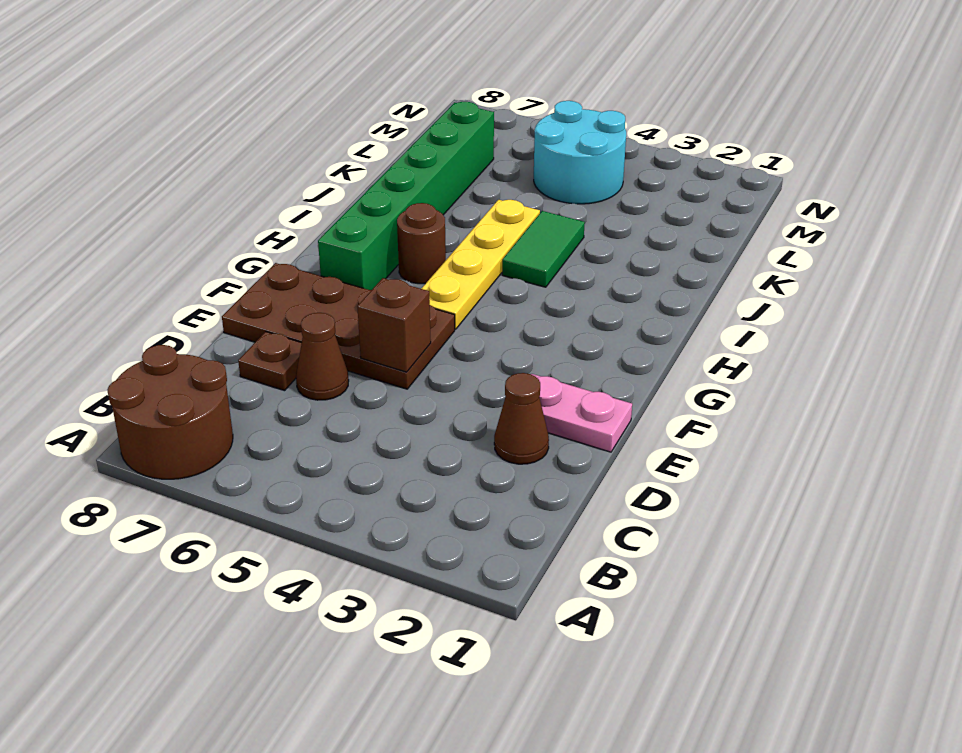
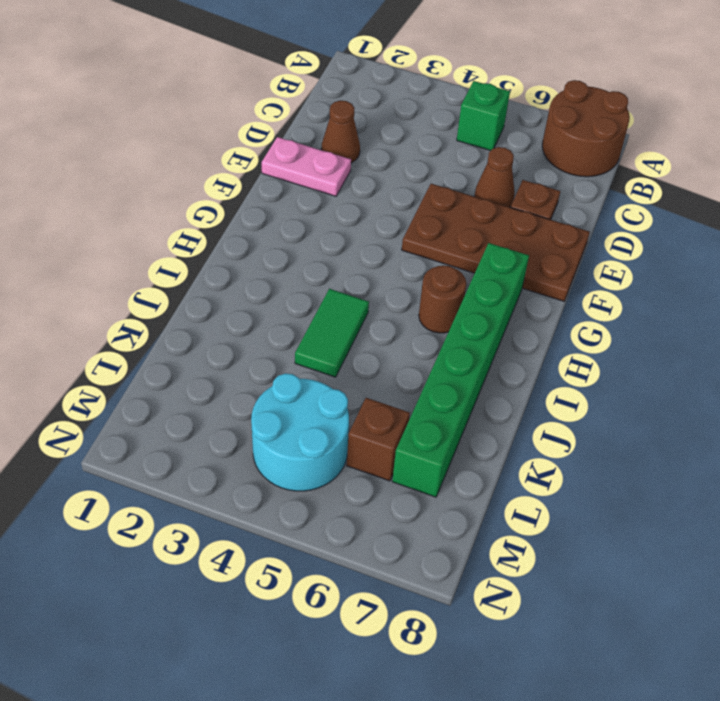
none -> green brick B5 level 1
brown brick E5 level 2 -> brown brick L6 level 1
yellow plate G5:J5 level 1 -> none

